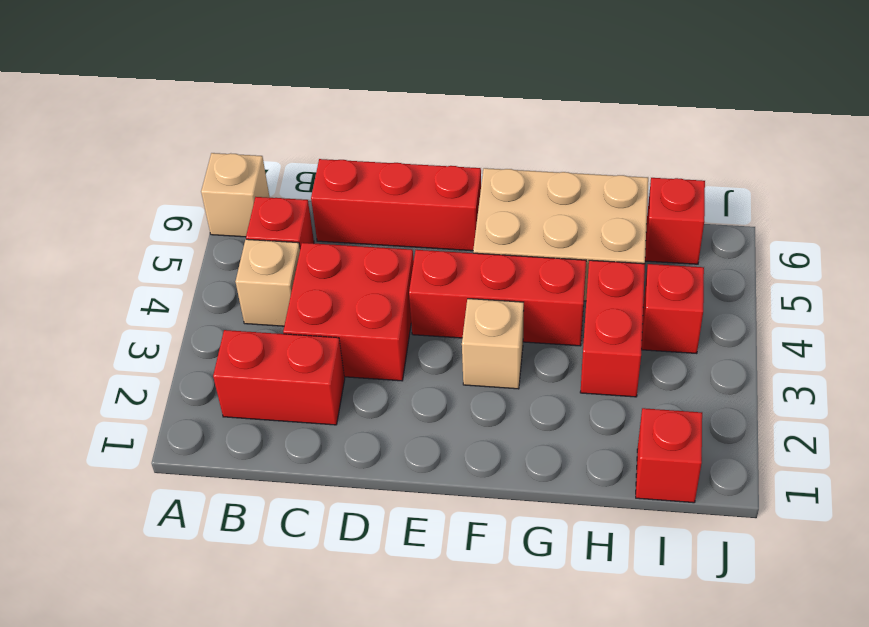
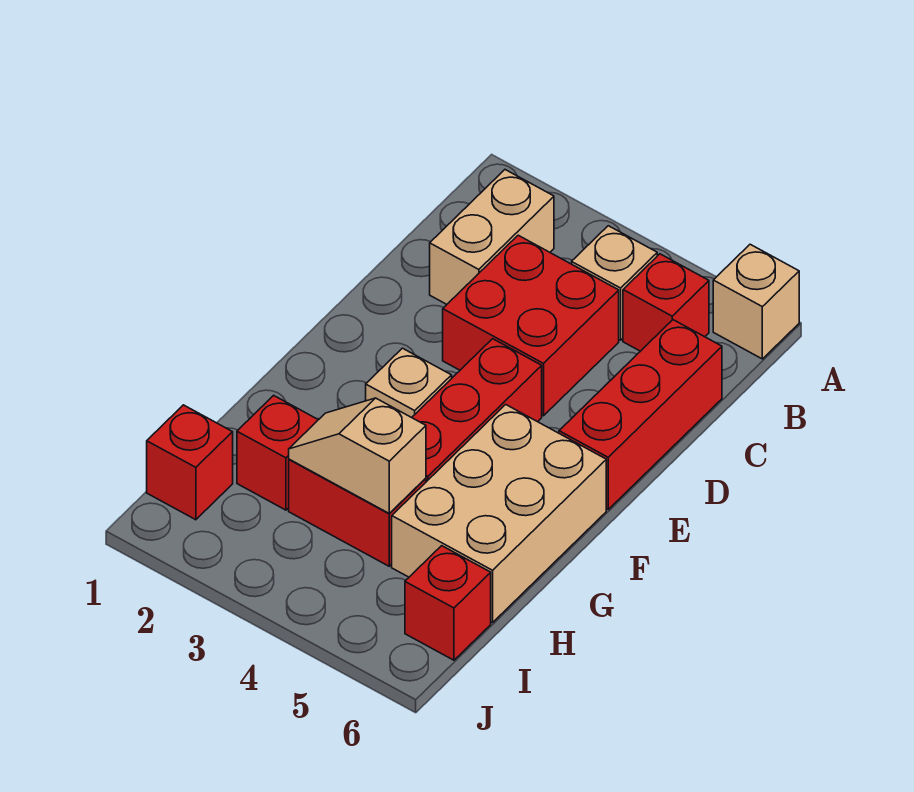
red brick B2:C2 level 1 -> tan brick B2:C2 level 1
none -> tan slope H3:H4 level 2 top 4
red brick I4 level 1 -> red brick H2 level 1

